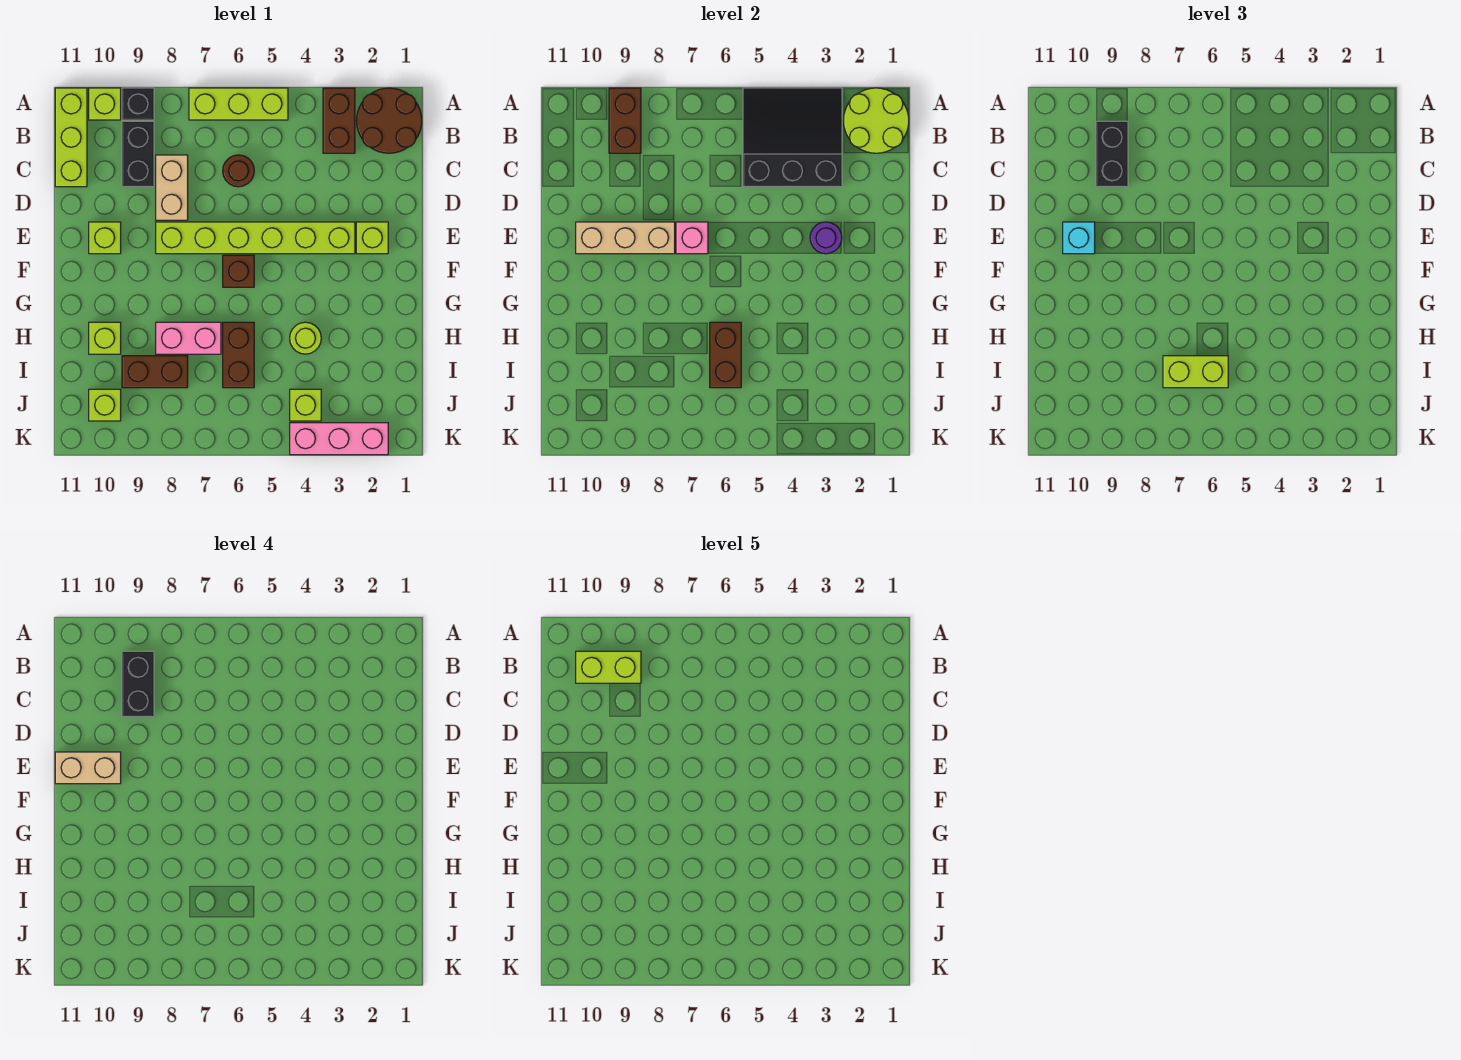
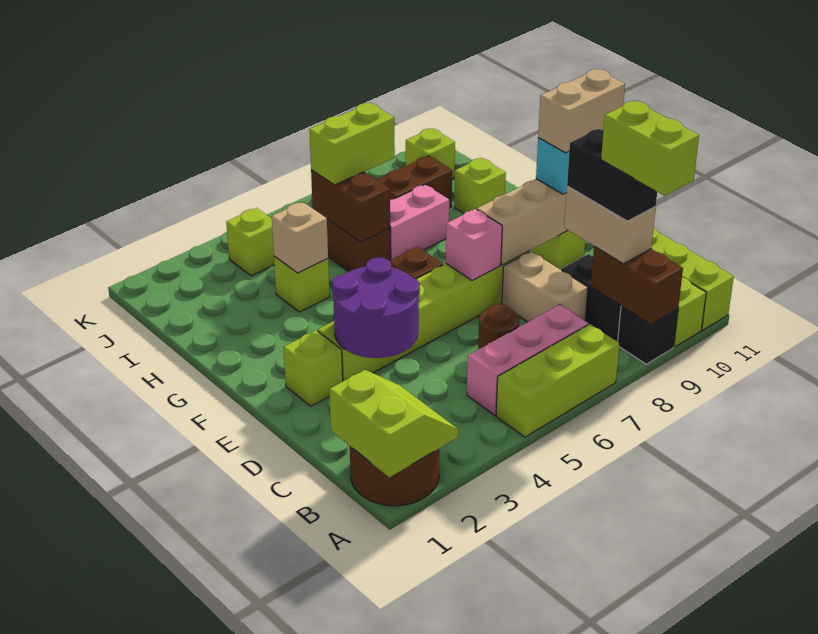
lime round brick A1:B2 level 2 -> lime slope A1:B2 level 2 top 1
brown brick A3:B3 level 1 -> none
black slope A3:C5 level 2 top C -> none
black brick B9:C9 level 3 -> tan brick B9:C9 level 3
lime brick B9:B10 level 5 -> lime brick A9:B9 level 5
purple round brick E3 level 2 -> purple round brick D3:E4 level 2
lime round brick H4 level 1 -> lime brick H4 level 1
none -> tan brick H4 level 2
pink brick K2:K4 level 1 -> pink brick B5:B7 level 1

